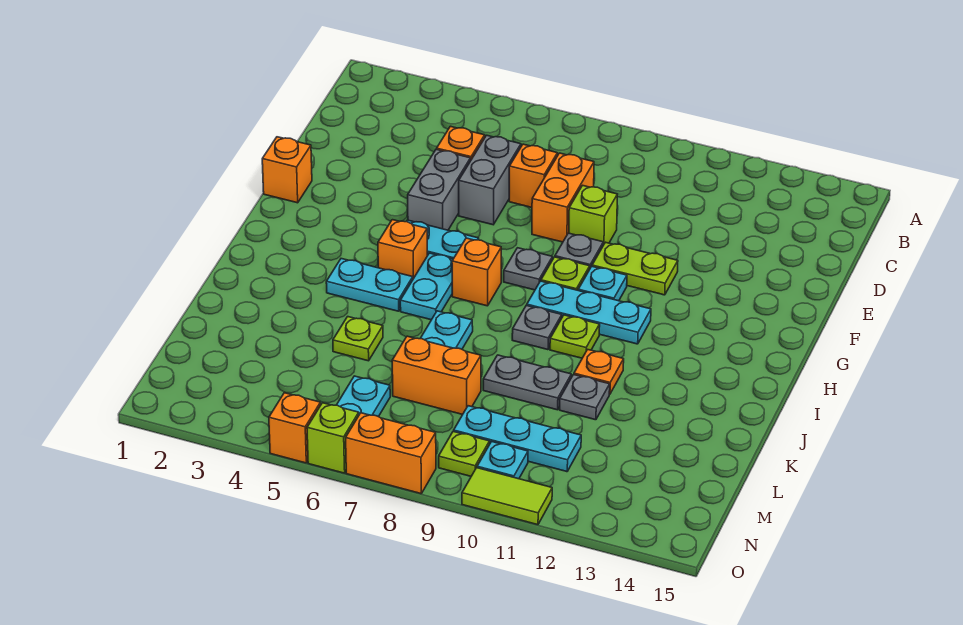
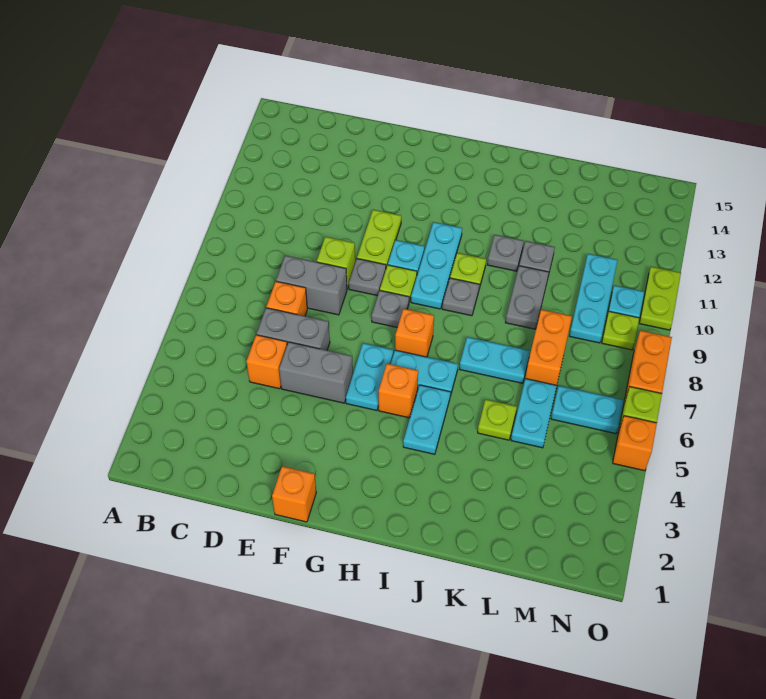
orange brick D8:E8 level 1 -> grey brick D8:E8 level 1
orange plate J11 level 1 -> grey plate J11 level 1
none -> cyan plate L5:L6 level 1
lime tile O10:O11 level 1 -> lime plate O10:O11 level 1

